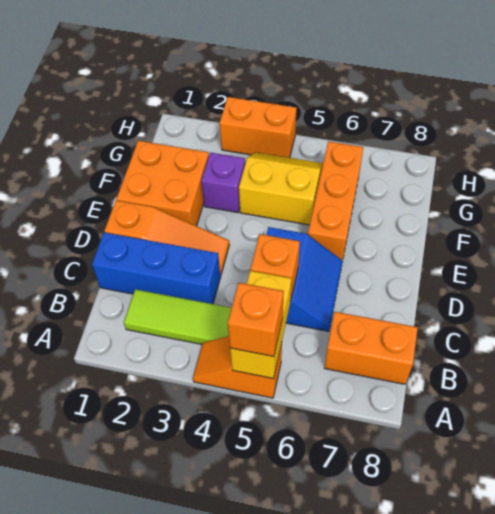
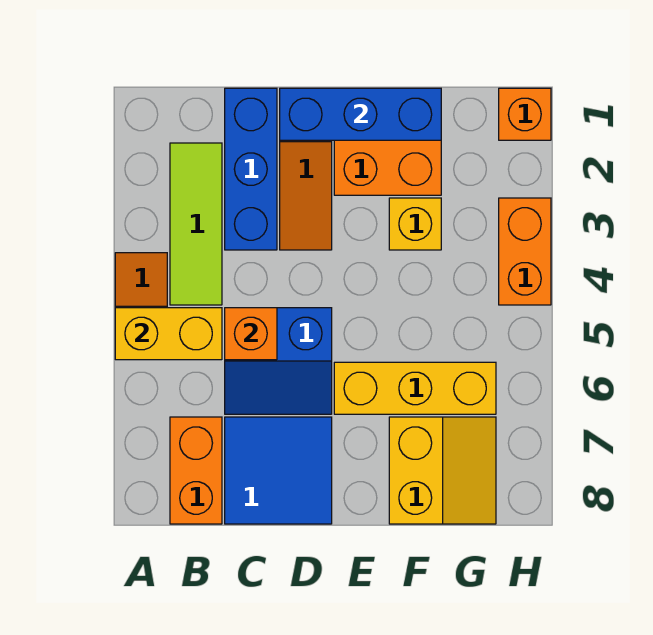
orange brick A5 level 3 -> orange brick H1 level 1
none -> blue tile C7:D8 level 1
none -> blue brick D1:F1 level 2
orange brick E6:G6 level 1 -> yellow brick E6:G6 level 1
purple brick F3 level 1 -> yellow brick F3 level 1
yellow slope F4:G5 level 1 top F -> yellow slope F7:G8 level 1 top F

